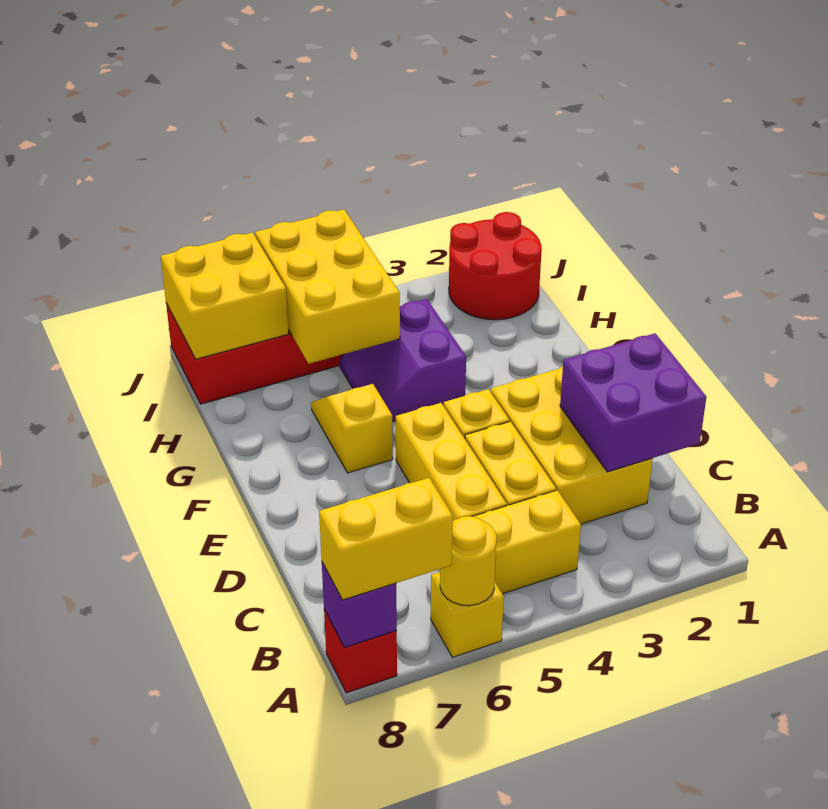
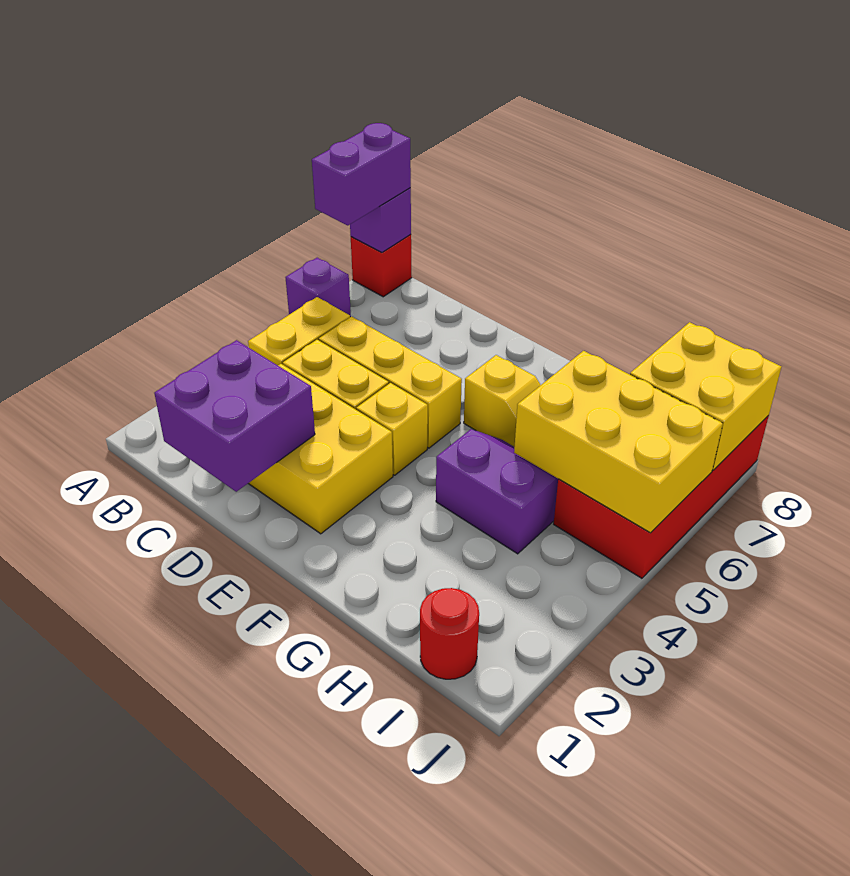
yellow brick A6 level 1 -> purple brick A6 level 1
yellow round brick A6 level 2 -> none
yellow brick A7:A8 level 3 -> purple brick A7:A8 level 3
red round brick I1:J2 level 1 -> red round brick I1 level 1

